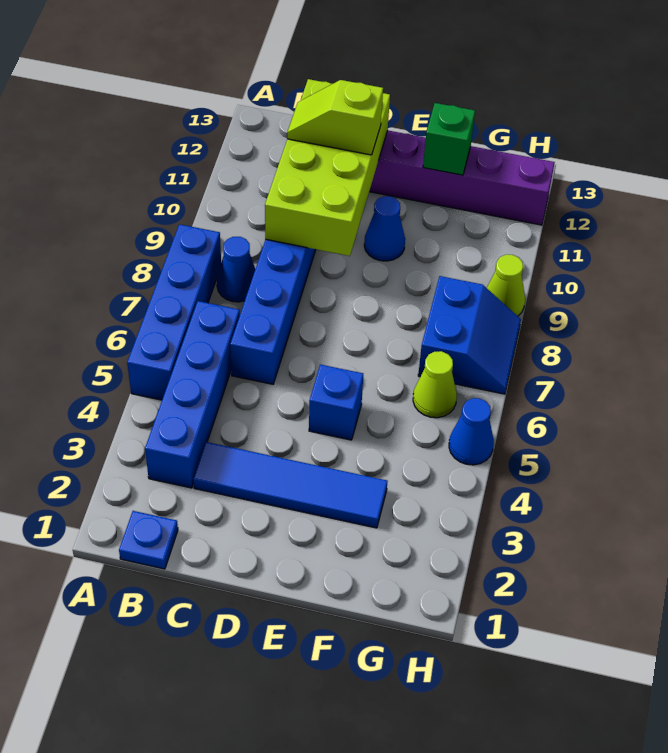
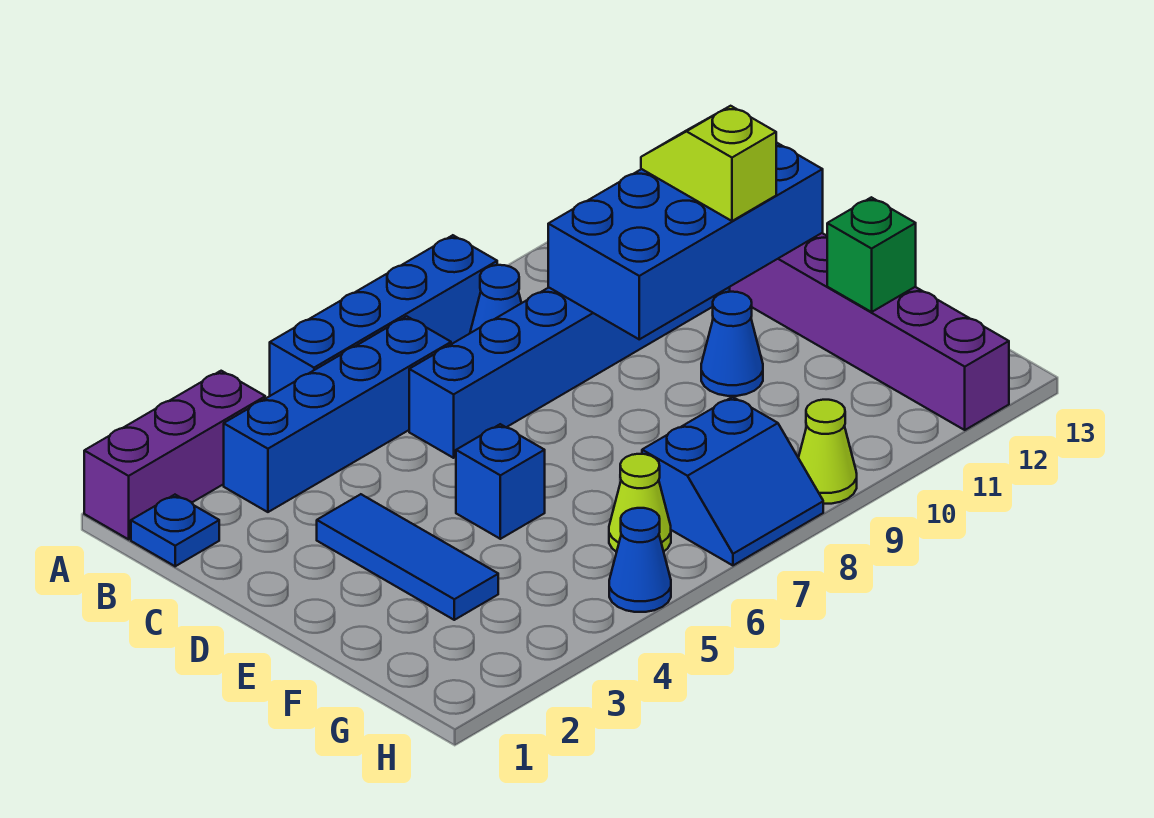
none -> purple brick A1:A3 level 1
blue tile C3:F3 level 1 -> blue tile D3:F3 level 1
lime brick C9:D12 level 2 -> blue brick C9:D12 level 2

